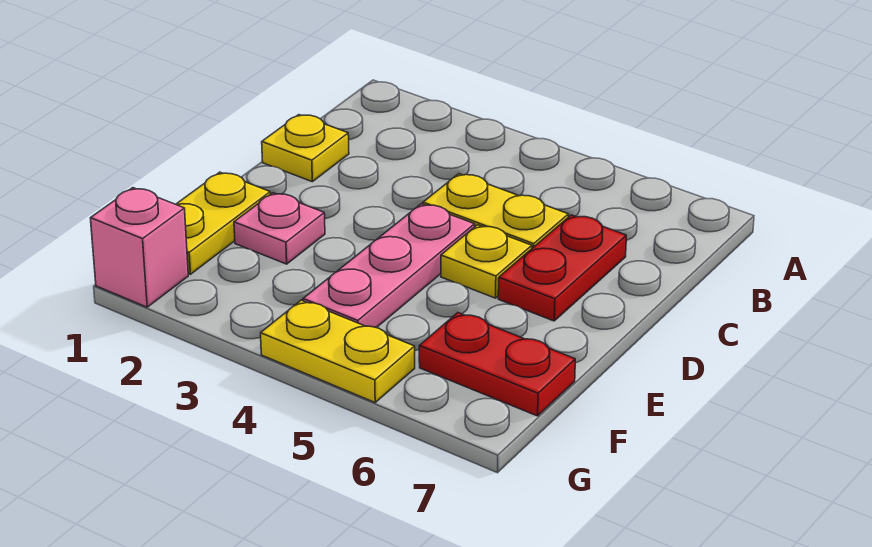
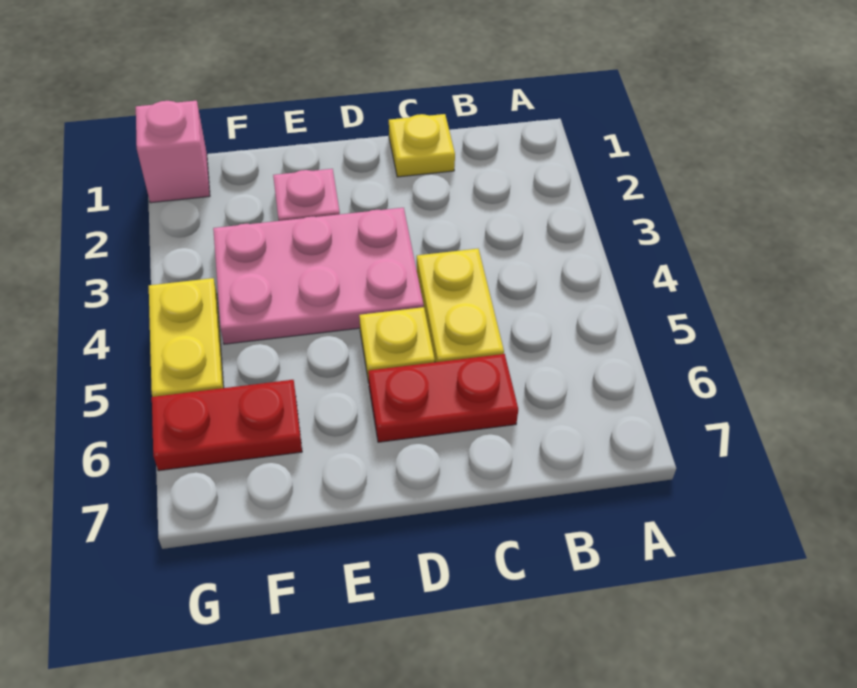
pink plate D4:F4 level 1 -> pink plate D3:F4 level 1
yellow plate E1:F1 level 1 -> none
red plate F6:F7 level 1 -> red plate F6:G6 level 1

